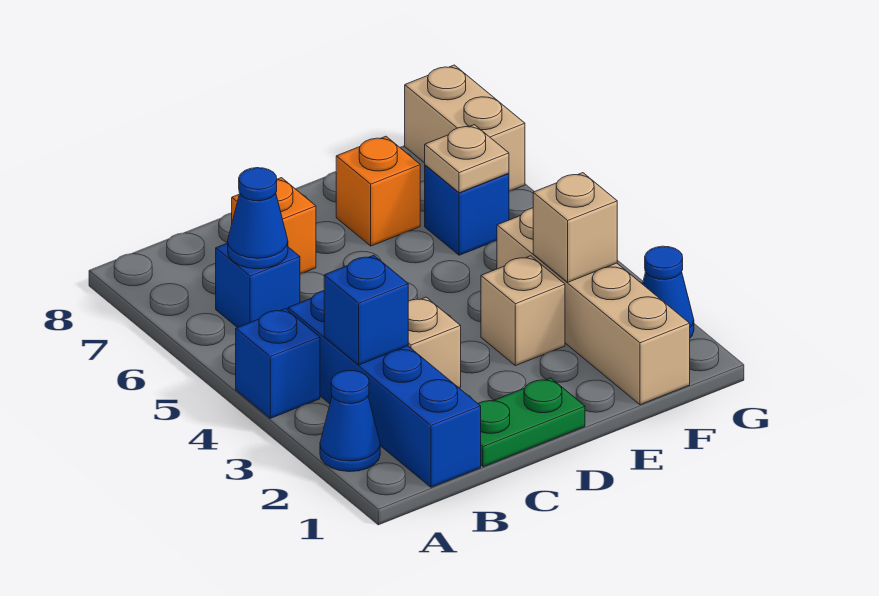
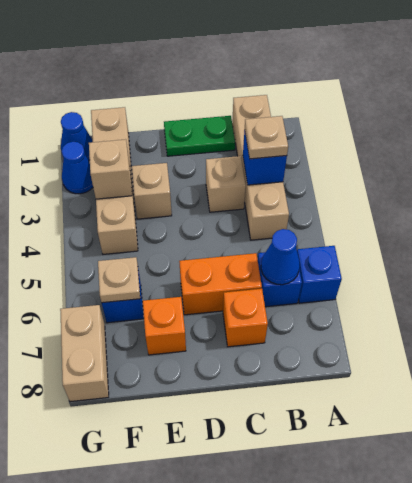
blue cone A2 level 1 -> blue cone G1 level 1
blue brick A4 level 1 -> blue brick A6 level 1
blue brick B1:B4 level 1 -> tan brick B1:B4 level 1
none -> tan plate B3 level 3
none -> orange brick C6:D6 level 1

